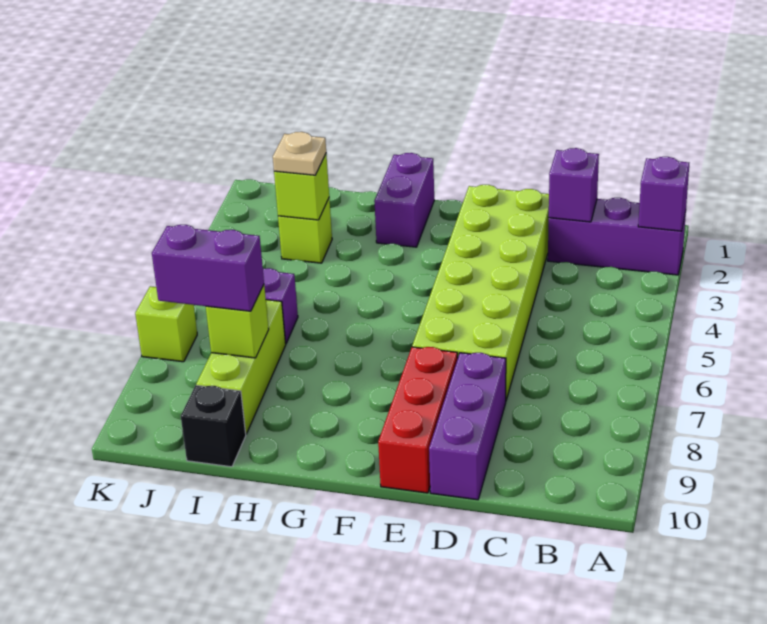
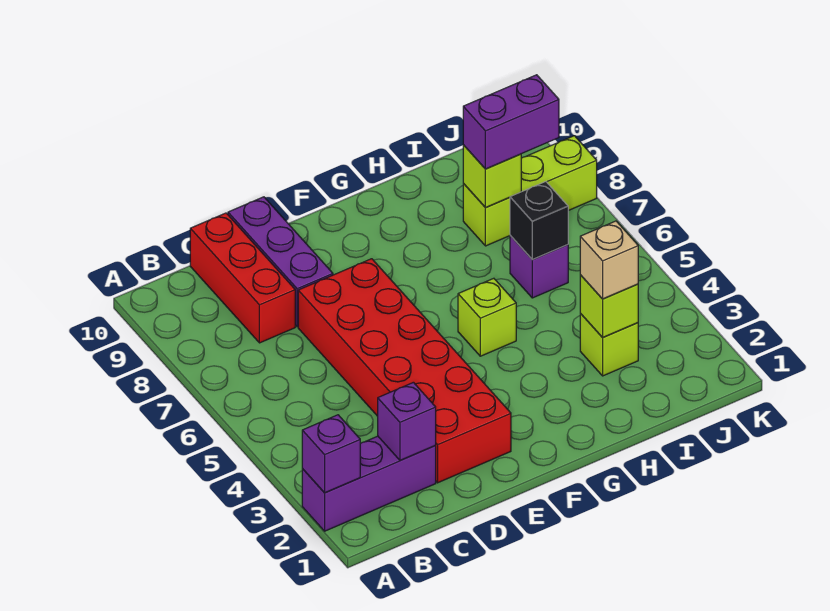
lime brick D2:E7 level 1 -> red brick D2:E7 level 1
red brick E8:E10 level 1 -> red brick C8:C10 level 1
purple brick G1:G2 level 1 -> none
tan plate I3 level 3 -> tan brick I3 level 3
lime brick I7:I9 level 1 -> lime brick I8:K8 level 1
black brick I10 level 1 -> black brick I6 level 2
lime brick K7 level 1 -> lime brick G5 level 1

